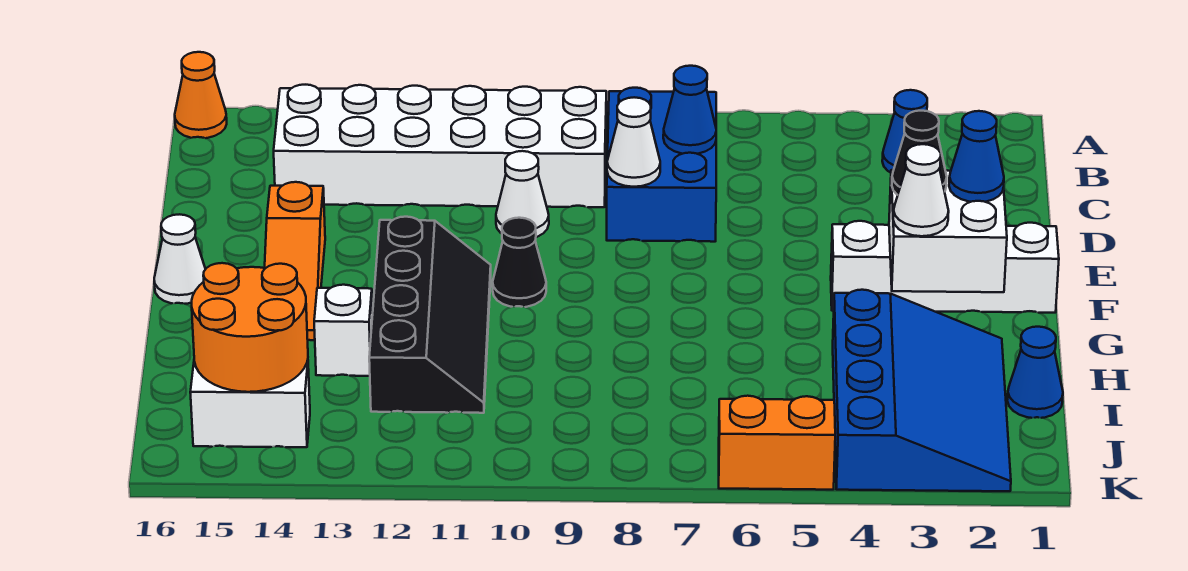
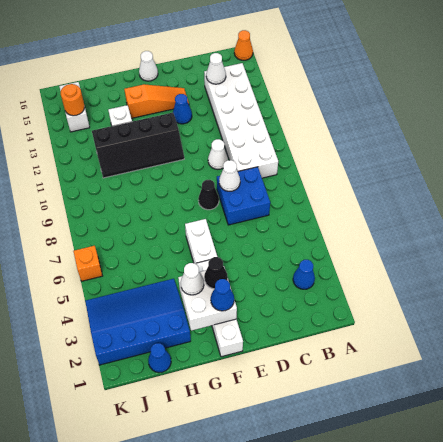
blue brick B7:D8 level 1 -> blue brick C7:D8 level 1
blue cone C7 level 2 -> blue cone E13 level 1
none -> white cone C14 level 2
orange slope E14:G14 level 1 top E -> orange slope E14:G14 level 1 top G
none -> white brick F5:F6 level 1
black cone F10 level 1 -> black cone E8 level 1
blue slope H2:K4 level 1 top 4 -> blue slope H2:K4 level 1 top 2
orange round brick I14:J15 level 2 -> orange round brick J14 level 2
orange brick K5:K6 level 1 -> orange brick K6 level 1

